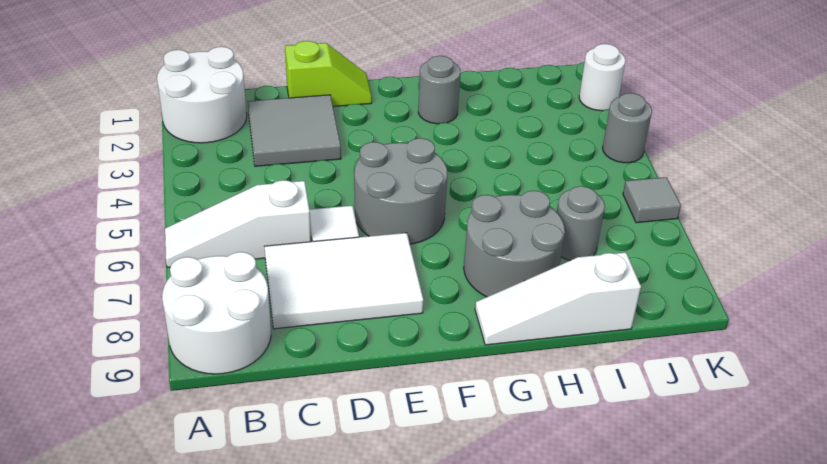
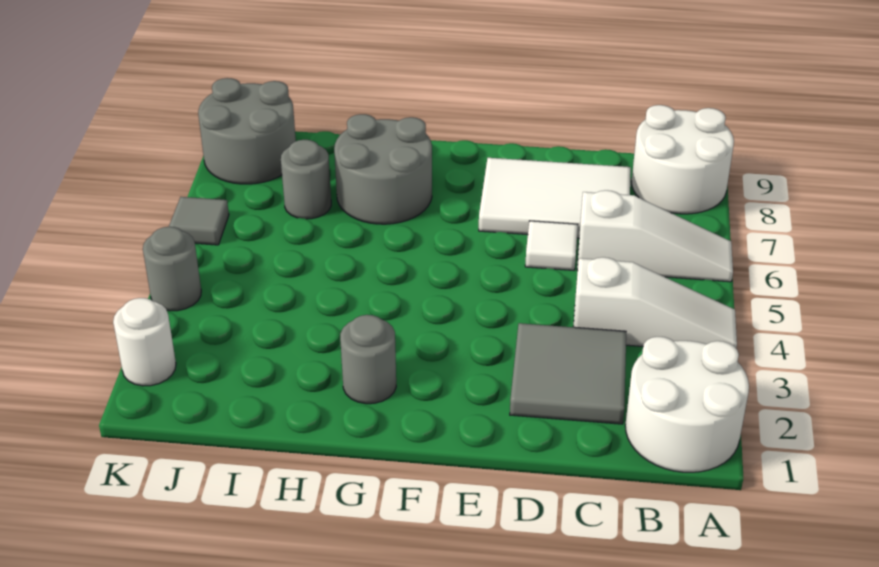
lime slope D1:E1 level 1 top D -> none
grey round brick E5:F6 level 1 -> grey round brick J8:K9 level 1
white slope G9:I9 level 1 top I -> white slope A4:C4 level 1 top C

